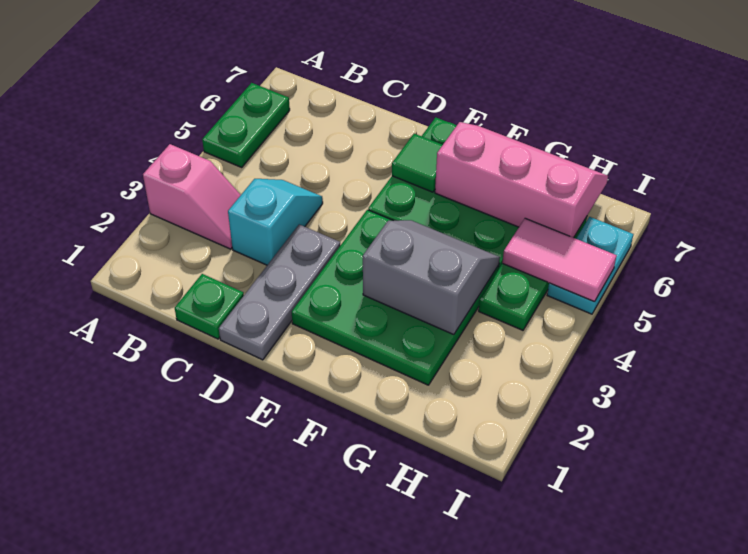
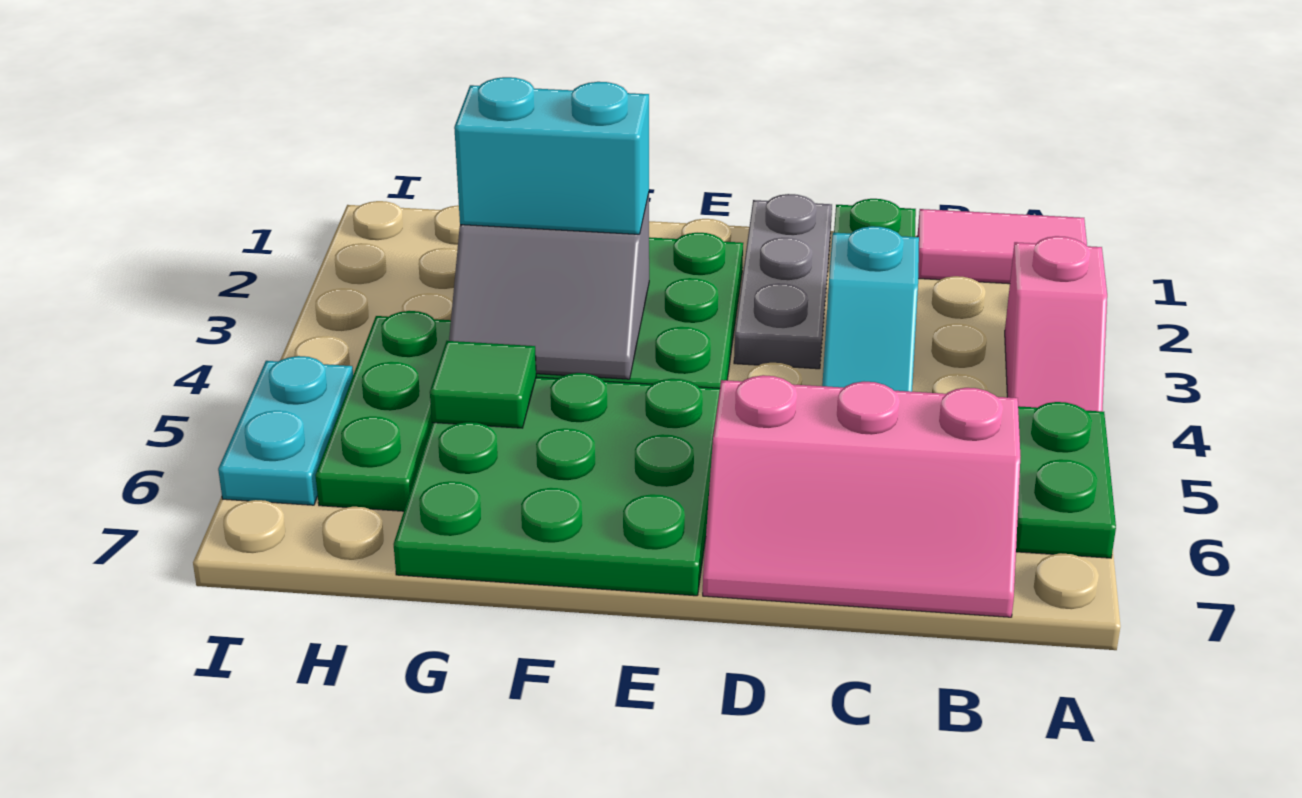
pink slope A3:B3 level 1 top A -> pink slope A3:A4 level 1 top 3
green tile E6 level 2 -> green tile G5 level 2
none -> cyan brick F3:G3 level 3
pink slope F6:H7 level 2 top 6 -> pink slope B6:D7 level 1 top 6
pink tile H5:I5 level 2 -> pink tile A1:B1 level 1

